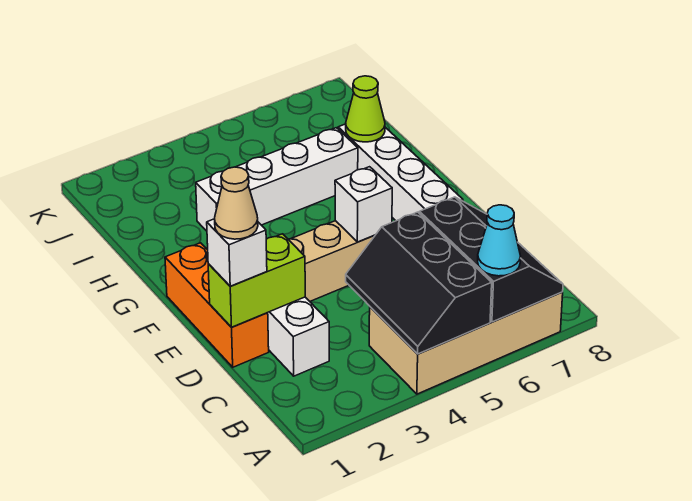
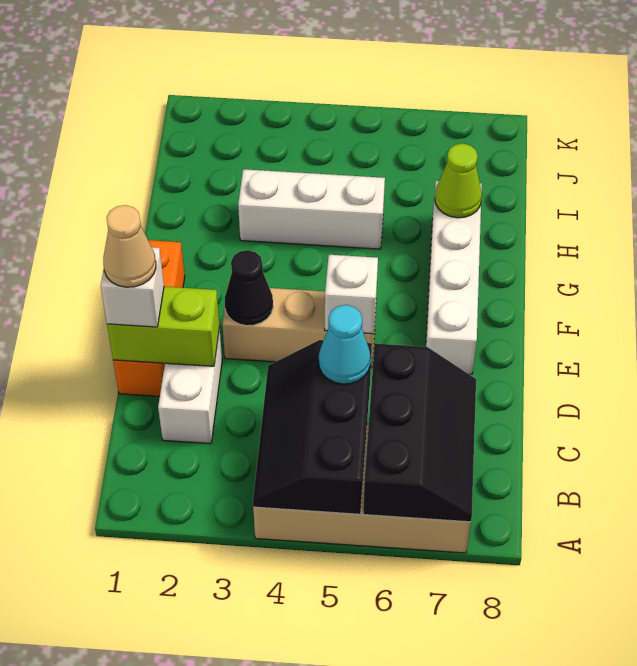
cyan cone A6 level 3 -> cyan cone C5 level 3
none -> black cone E3 level 2
white brick H3:H6 level 1 -> white brick H3:H5 level 1

